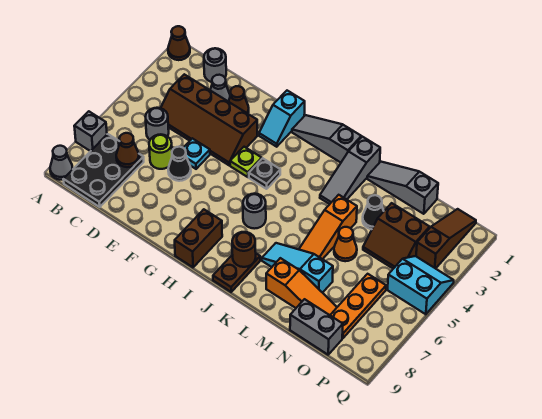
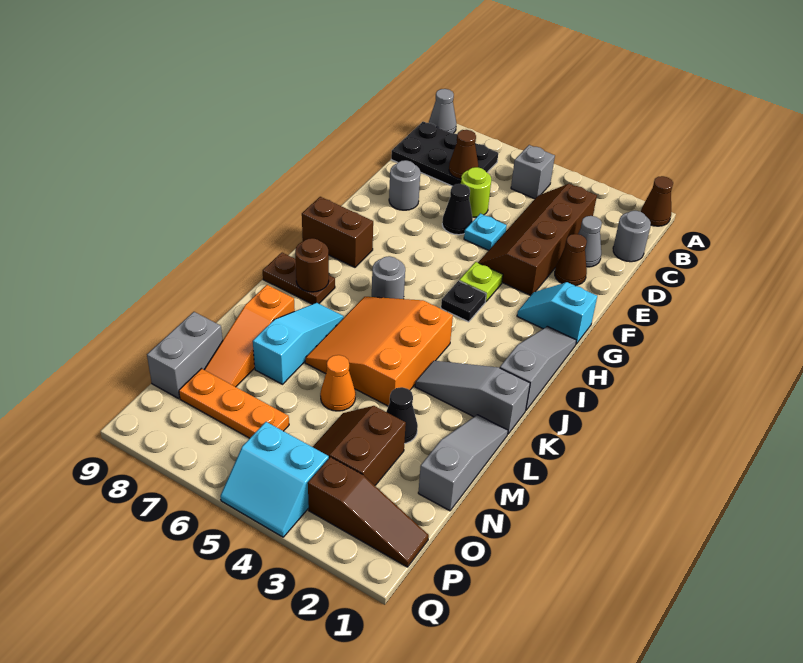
grey brick A7 level 1 -> grey brick B5 level 1
grey round brick C5 level 1 -> grey round brick E8 level 1
orange slope L4:L6 level 1 top 4 -> orange slope J4:L6 level 1 top 4
cyan slope P4:Q5 level 1 top 5 -> cyan slope P4:Q5 level 1 top P

